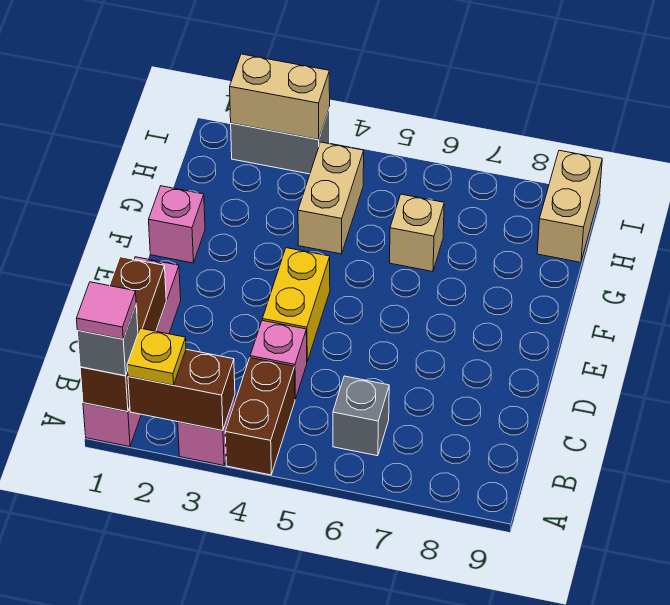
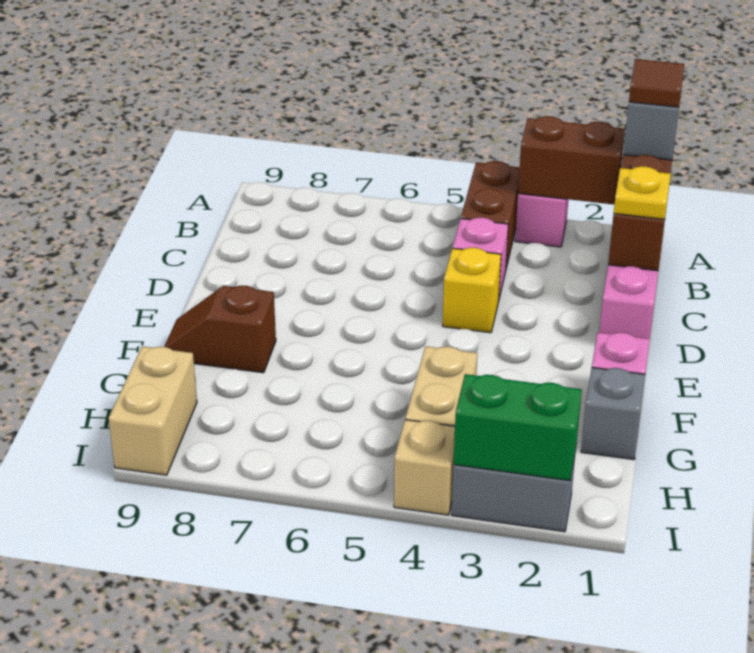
pink tile A1 level 4 -> brown tile A1 level 4
yellow plate A2 level 3 -> yellow plate C1 level 3
grey brick B6 level 1 -> grey brick G1 level 1
yellow brick D4:E4 level 1 -> yellow brick D4 level 1
none -> brown slope F8:F9 level 1 top 8
tan brick G6 level 1 -> tan brick I4 level 1
tan brick I2:I3 level 2 -> green brick I2:I3 level 2

